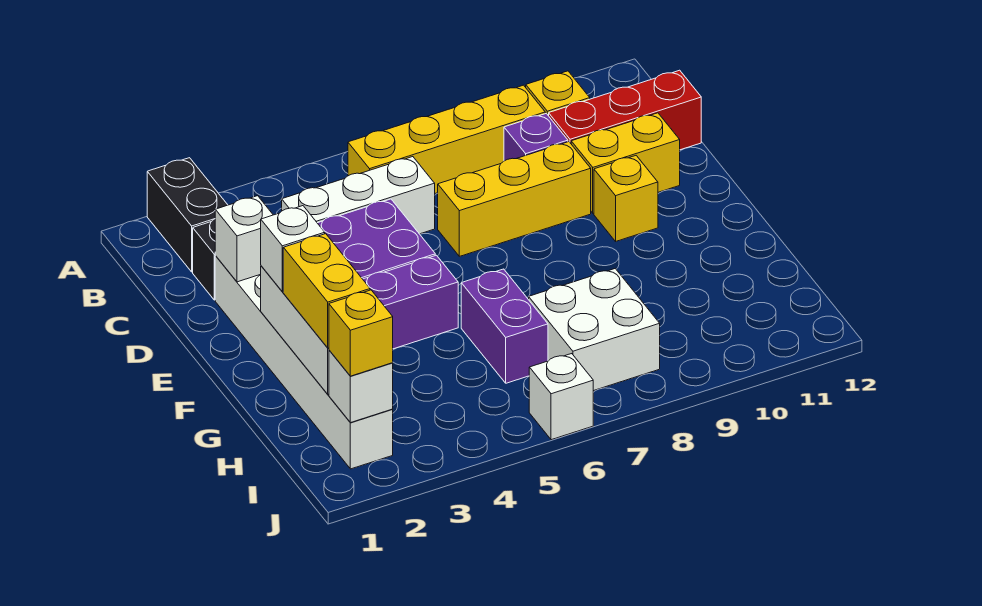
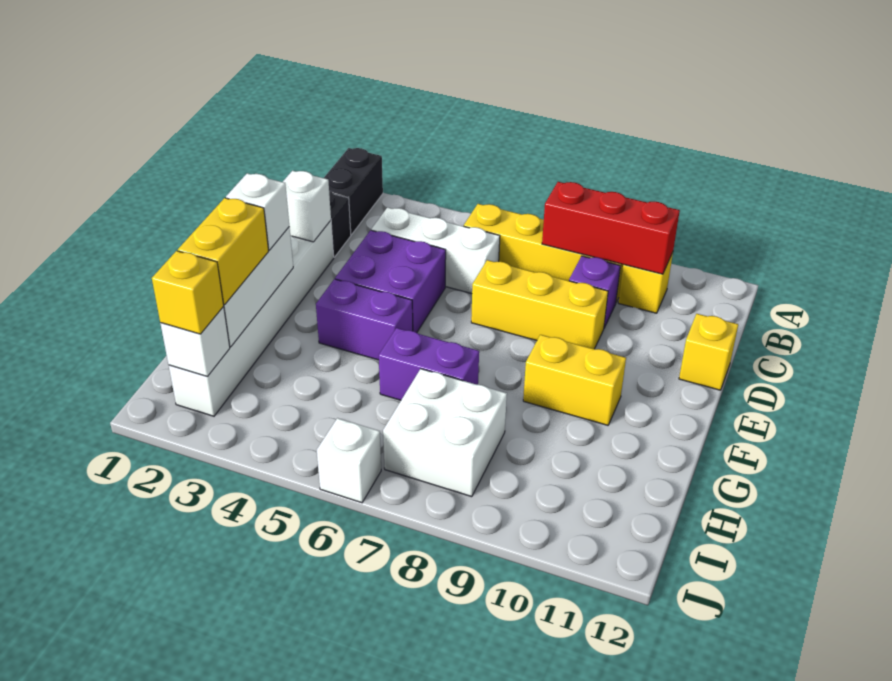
red brick C10:C12 level 1 -> red brick B8:B10 level 2
yellow brick D10:D11 level 1 -> yellow brick F9:F10 level 1
yellow brick E10 level 1 -> yellow brick D12 level 1
purple brick G6:H6 level 1 -> purple brick G6:G7 level 1

